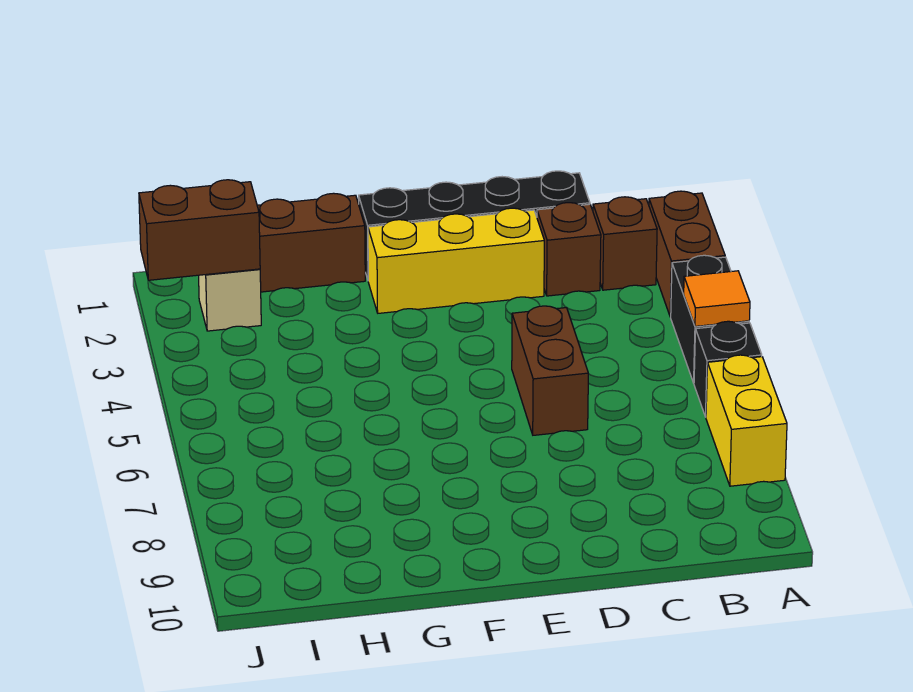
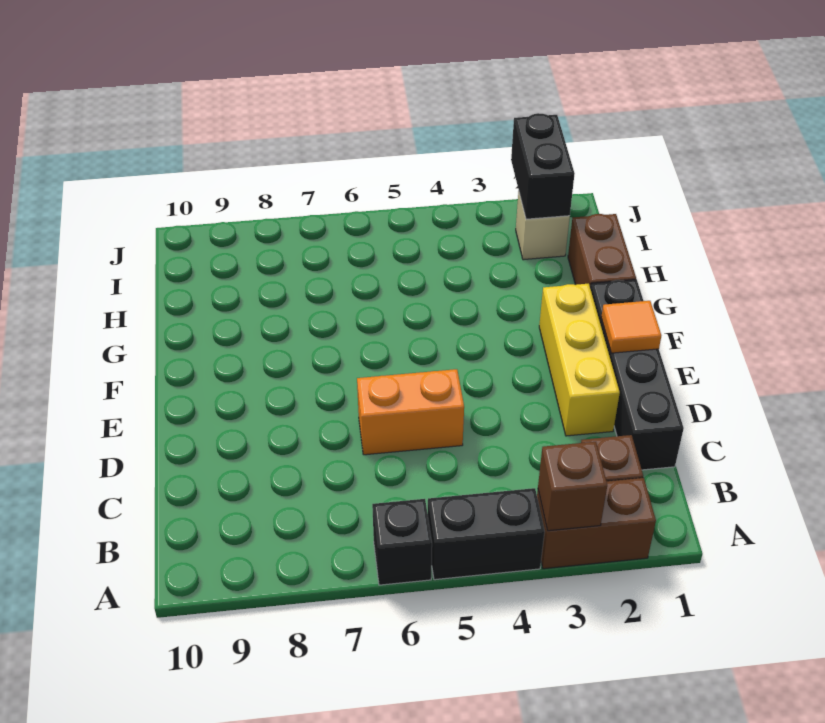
orange tile A5 level 2 -> orange tile E1 level 2
yellow brick A7:A8 level 1 -> none
brown brick C2 level 1 -> brown brick A3 level 2
brown brick D5:D6 level 1 -> orange brick D5:D6 level 1
brown brick I2:J2 level 2 -> black brick I2:J2 level 2

